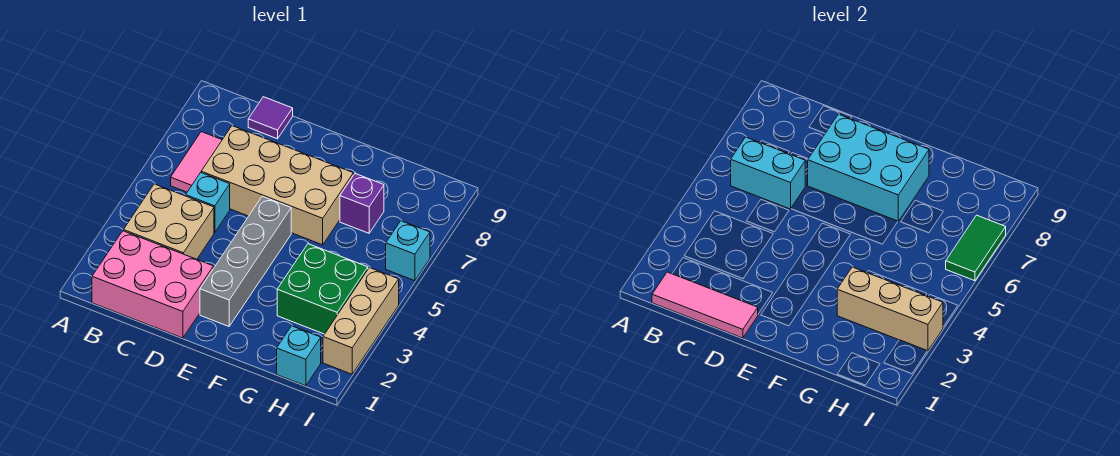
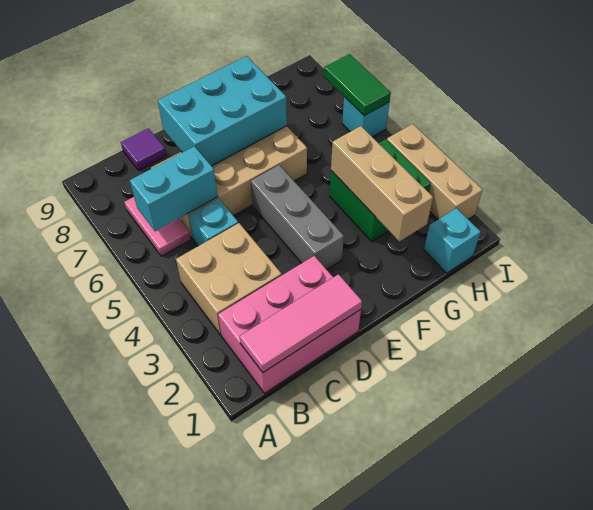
grey brick E2:E5 level 1 -> grey brick E3:E5 level 1
tan brick G3:I3 level 2 -> tan brick G2:G4 level 2
purple brick G7 level 1 -> none

